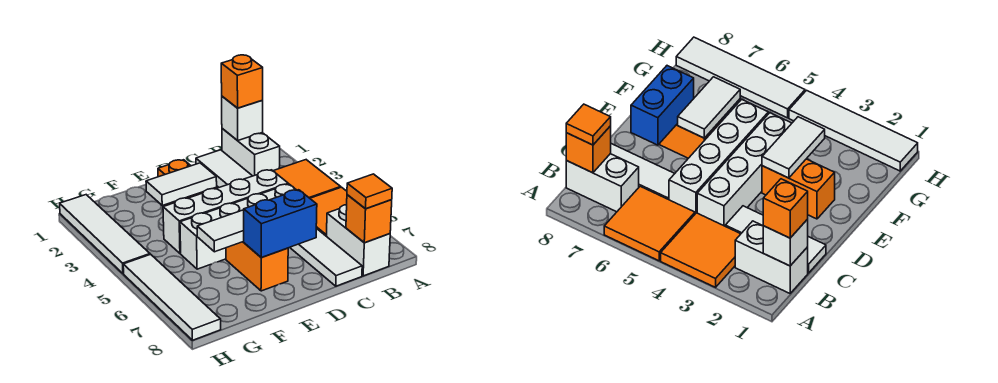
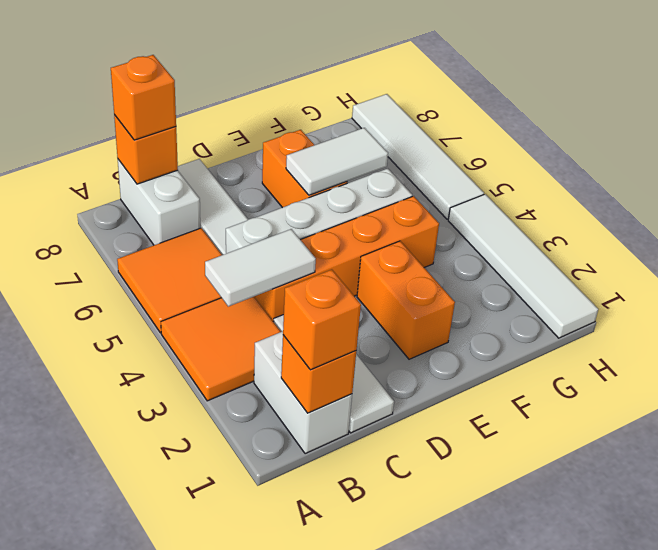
white brick B1 level 2 -> orange brick B1 level 2
orange tile B8 level 3 -> orange brick B8 level 3
white brick C4:F4 level 1 -> orange brick C4:F4 level 1
blue brick D7:E7 level 2 -> none
white tile E3:F3 level 2 -> white tile B4:C4 level 2

